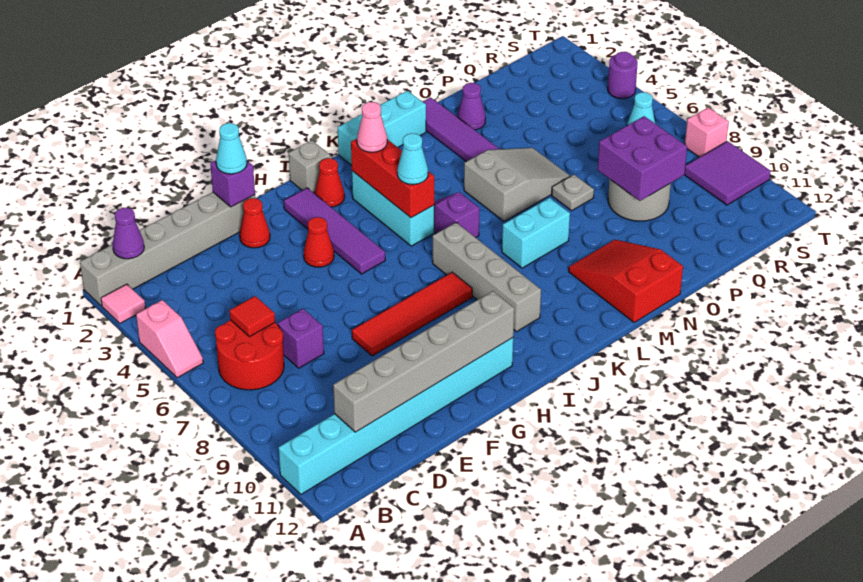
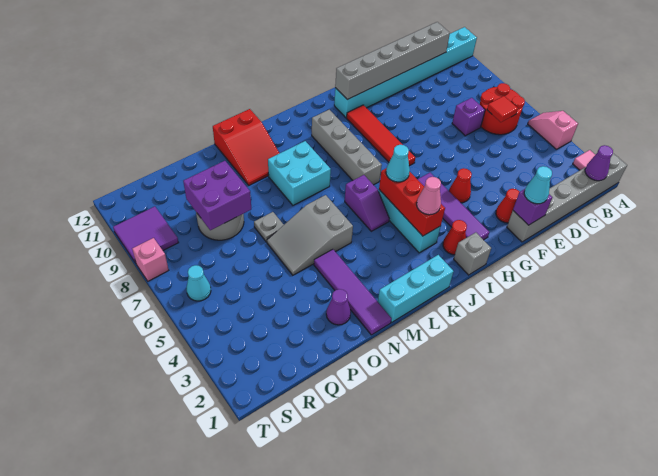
red tile F8:I8 level 1 -> red tile H7:H10 level 1
cyan brick L8:M8 level 1 -> cyan brick L8:M9 level 1
purple round brick T4 level 1 -> none

